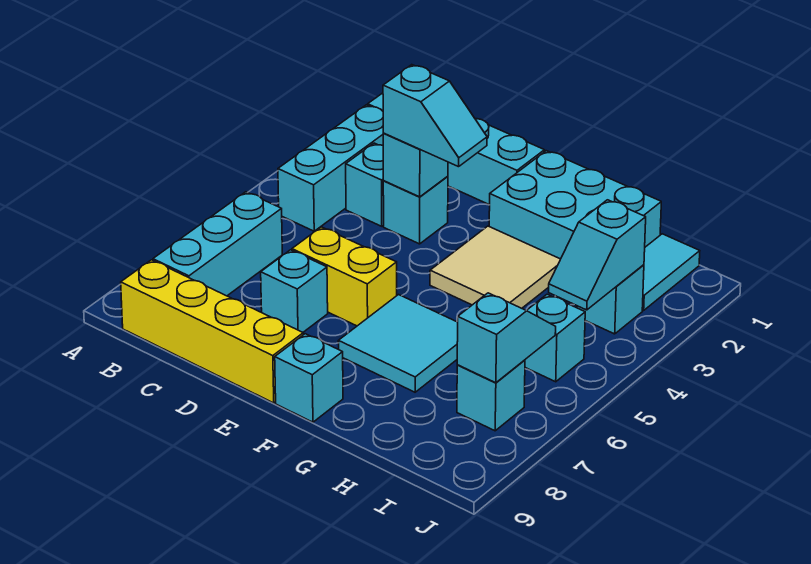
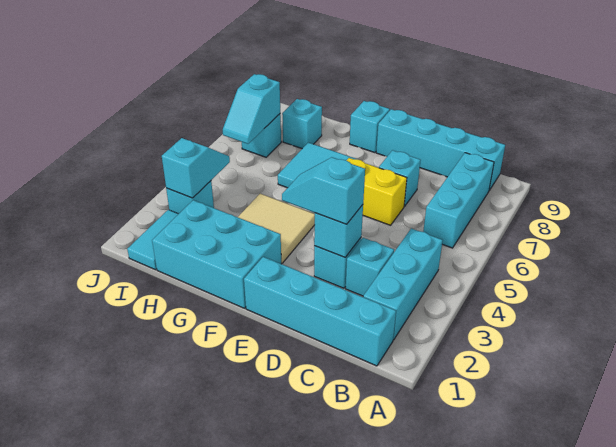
yellow brick B9:E9 level 1 -> cyan brick B9:E9 level 1
cyan brick I5 level 1 -> cyan brick H8 level 1

